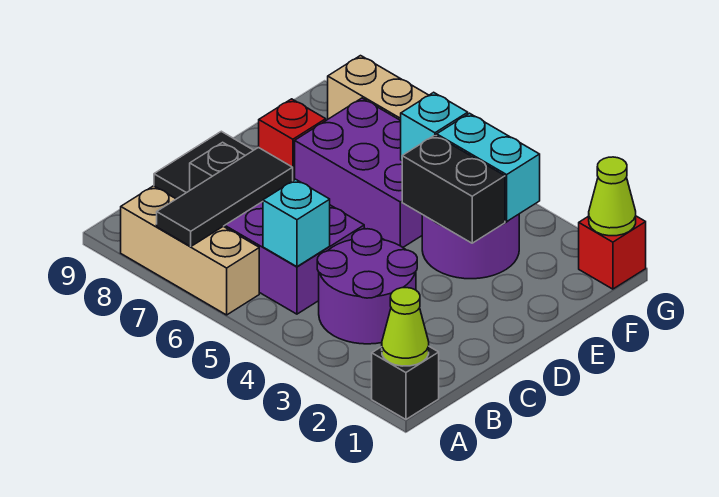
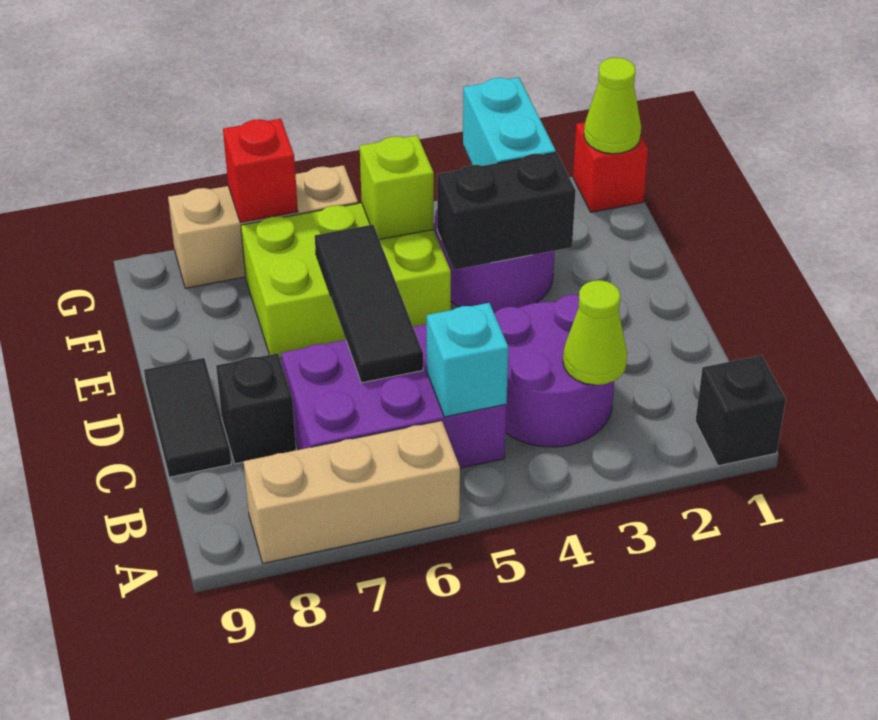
lime cone A1 level 2 -> lime cone B3 level 2
black tile A7:C7 level 2 -> black tile C6:E6 level 2
purple brick E5:F7 level 1 -> lime brick E5:F7 level 1
red brick E8 level 1 -> red brick G7 level 2
cyan brick F3:F4 level 2 -> cyan brick F3:G3 level 2
cyan brick F5 level 2 -> lime brick F5 level 2

